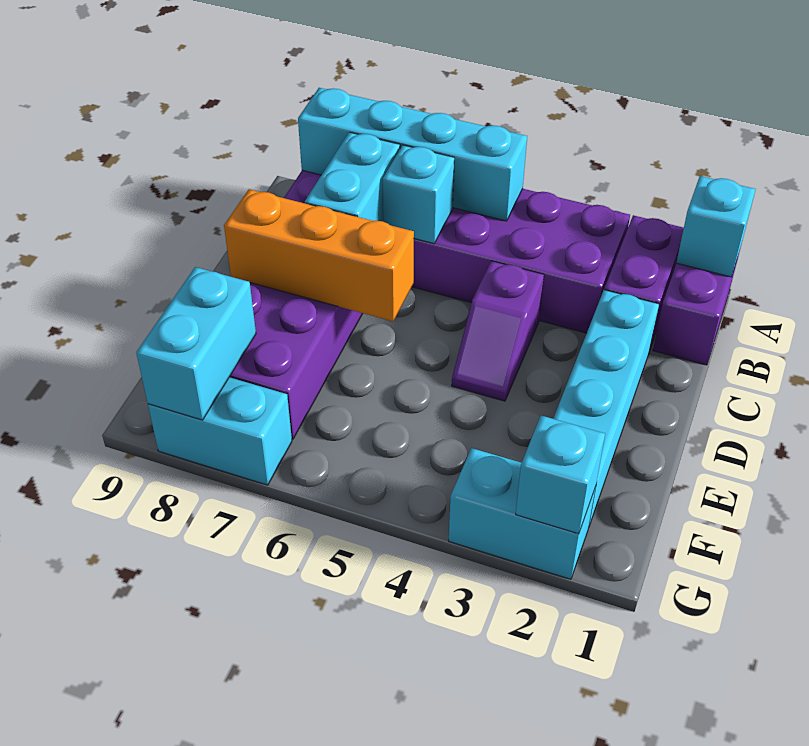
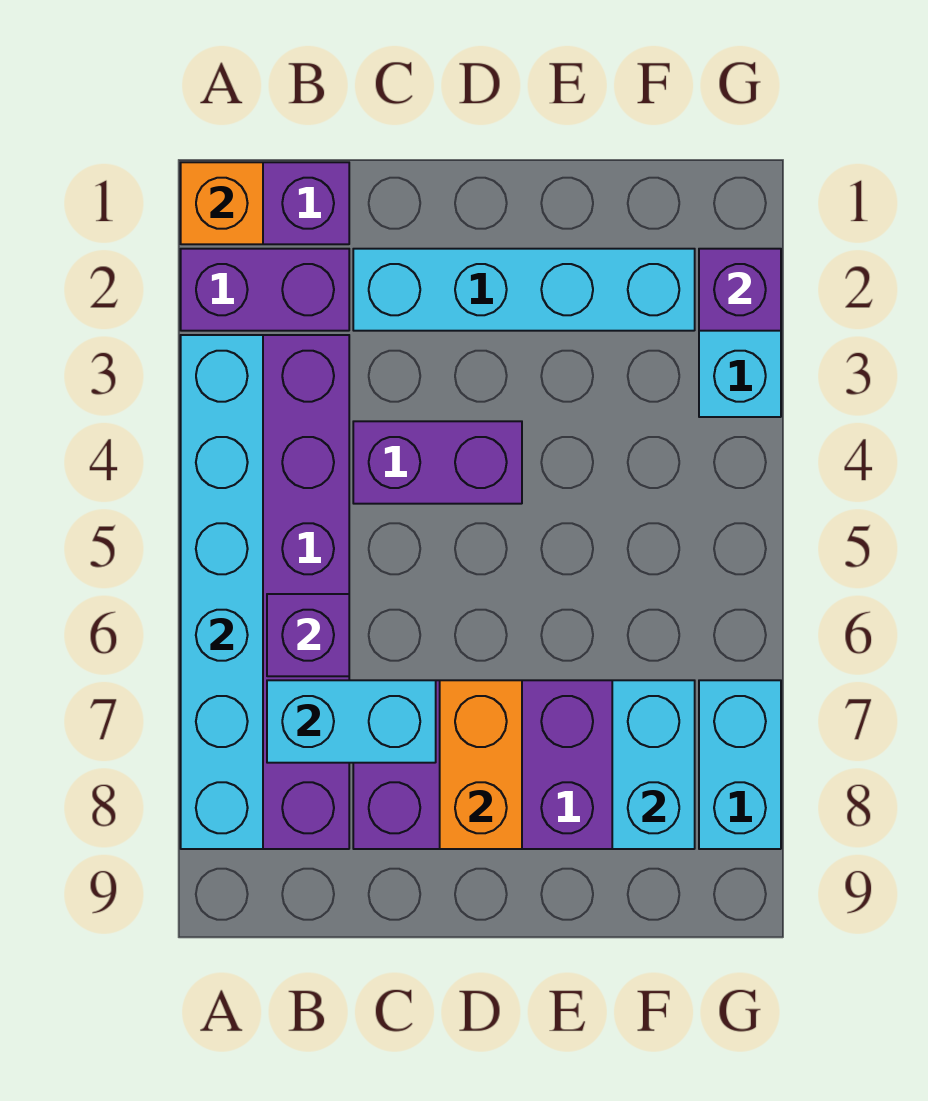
cyan brick A1 level 2 -> orange brick A1 level 2
cyan brick A5:A8 level 2 -> cyan brick A3:A8 level 2
cyan brick B6 level 2 -> purple brick B6 level 2
purple slope C4:D4 level 1 top C -> purple brick C4:D4 level 1
orange brick D6:D8 level 2 -> orange brick D7:D8 level 2
cyan brick F8:G8 level 2 -> cyan brick F7:F8 level 2
cyan brick G2 level 2 -> purple brick G2 level 2

